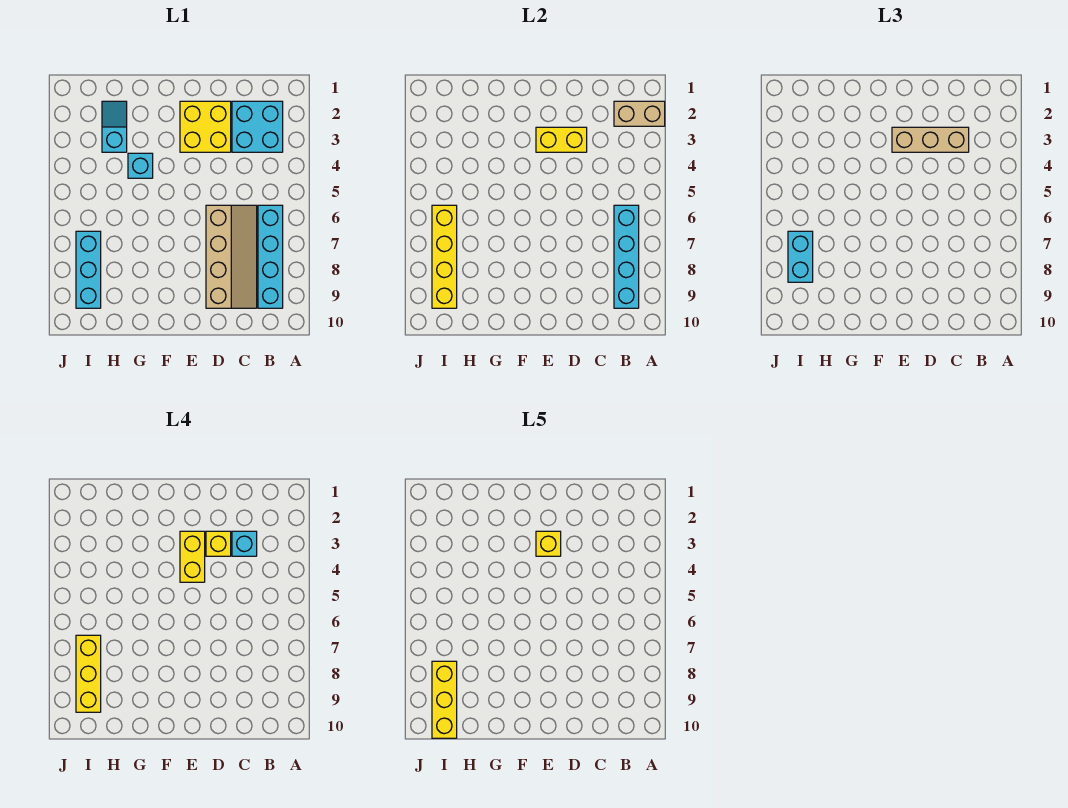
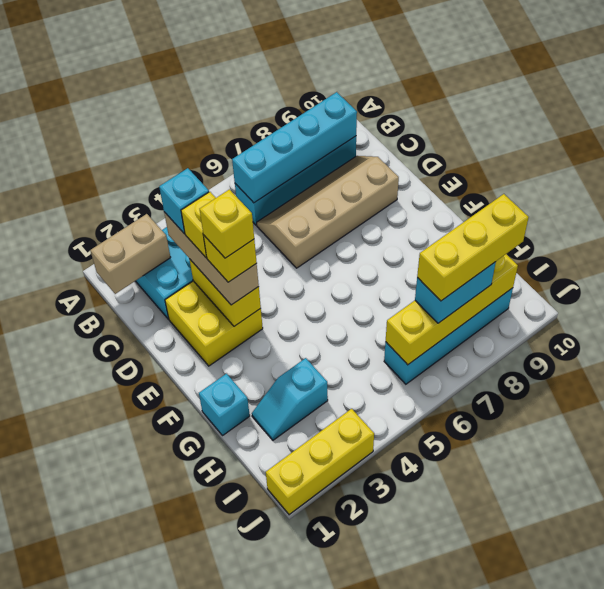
tan brick A2:B2 level 2 -> tan brick B1:B2 level 2
yellow brick E3:E4 level 4 -> yellow brick E3 level 4
cyan brick G4 level 1 -> cyan brick G1 level 1
cyan brick I7:I9 level 1 -> cyan brick I6:I9 level 1
yellow brick I8:I10 level 5 -> yellow brick J1:J3 level 1

